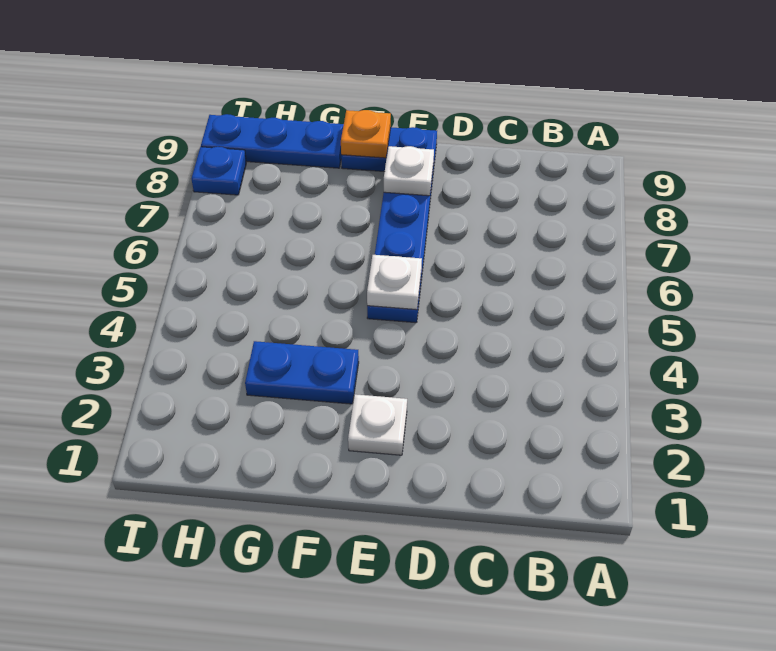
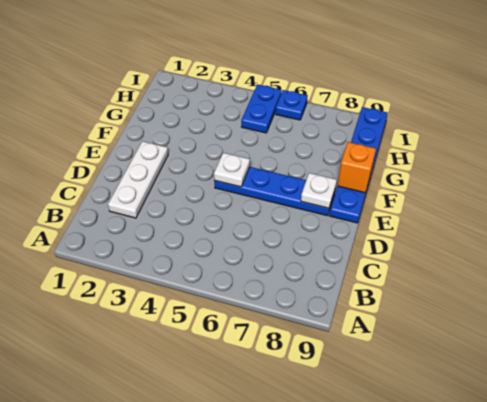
white plate E2 level 1 -> white plate C2:E2 level 1
blue plate F3:G3 level 1 -> blue plate H5:I5 level 1
orange plate F9 level 2 -> orange brick F9 level 2
blue plate I8 level 1 -> blue plate I6 level 1

